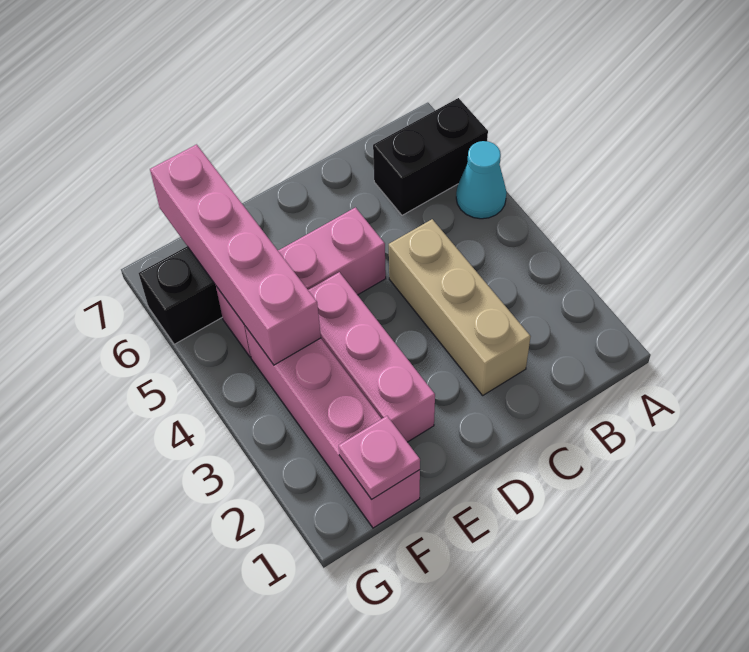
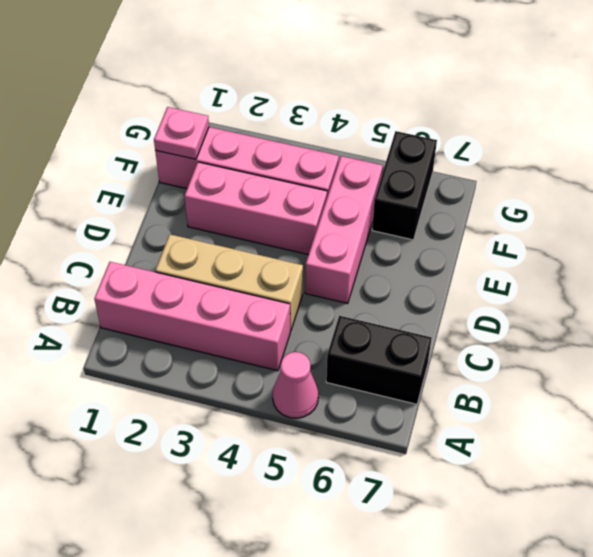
cyan cone A5 level 1 -> pink cone A5 level 1
black brick A6:B6 level 1 -> black brick B6:B7 level 1
pink brick F4:F7 level 2 -> pink brick B1:B4 level 1

